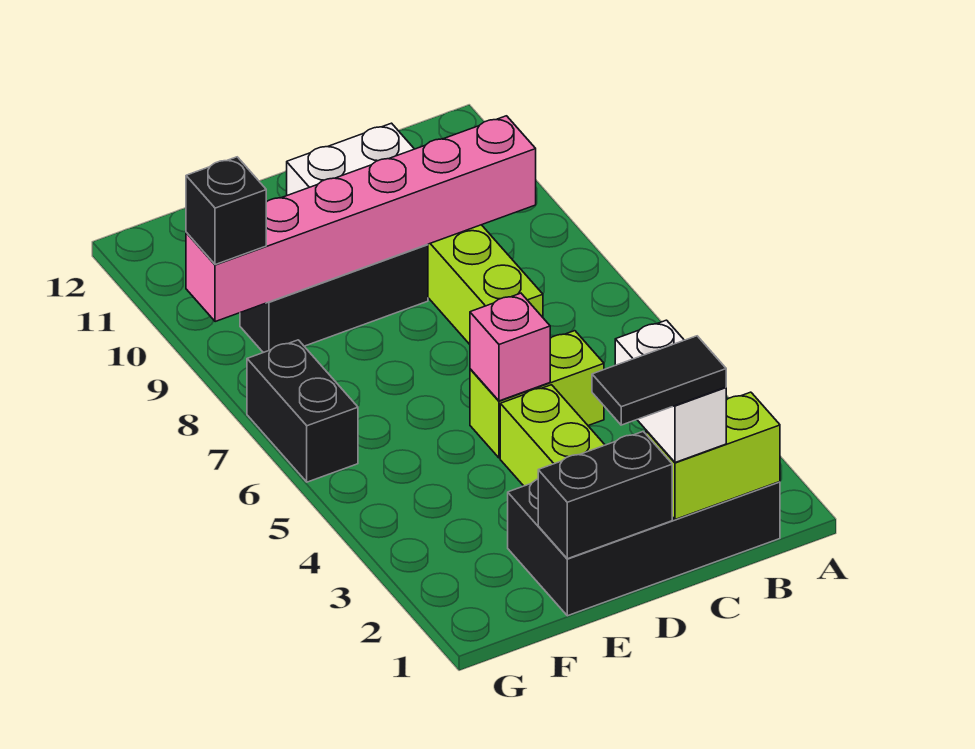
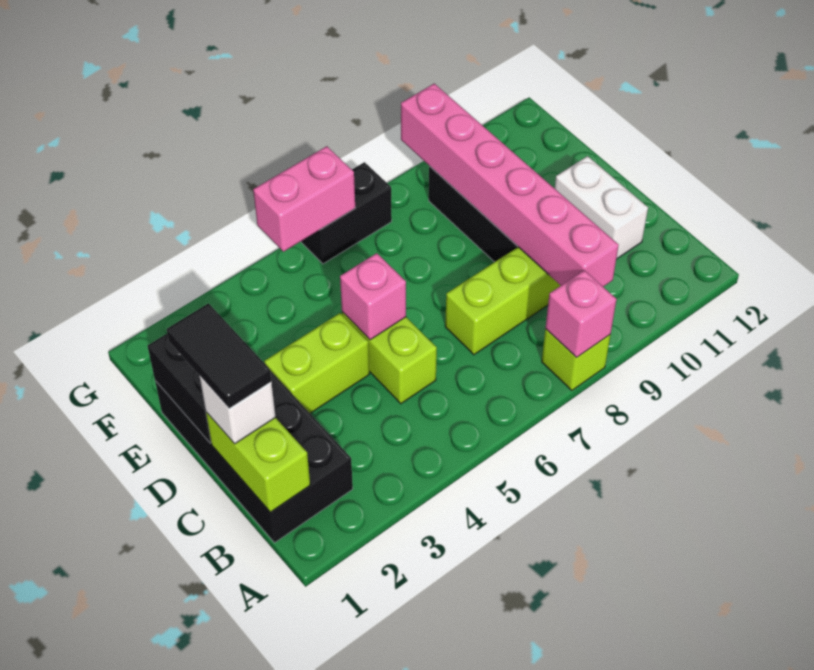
none -> lime brick A8 level 1
none -> pink brick A8 level 2
white brick C1:C2 level 3 -> white brick C1 level 3
none -> pink brick G5:G6 level 2
black brick G9 level 3 -> none

